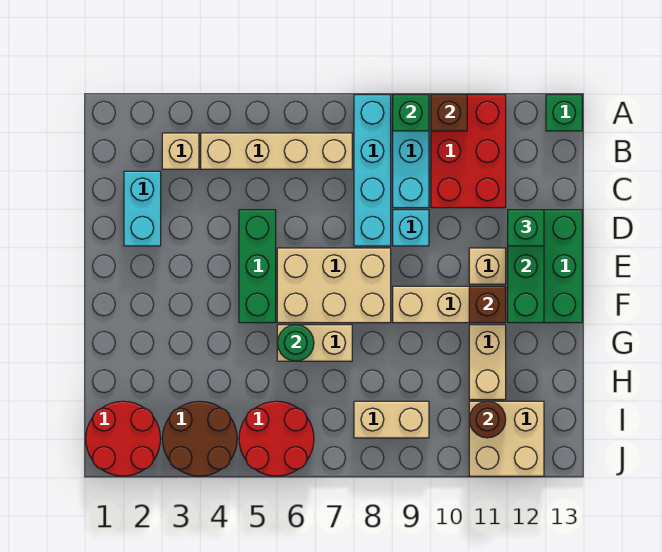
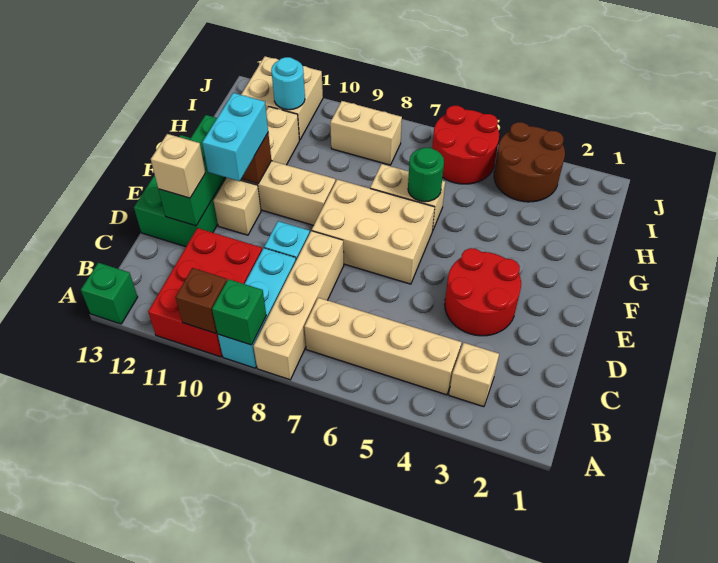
cyan brick A8:D8 level 1 -> tan brick A8:D8 level 1
cyan brick C2:D2 level 1 -> cyan brick E11:F11 level 3
green brick D5:F5 level 1 -> none
green brick D12 level 3 -> tan brick D12 level 3
red round brick I1:J2 level 1 -> red round brick D3:E4 level 1
brown round brick I11 level 2 -> cyan round brick I11 level 2

